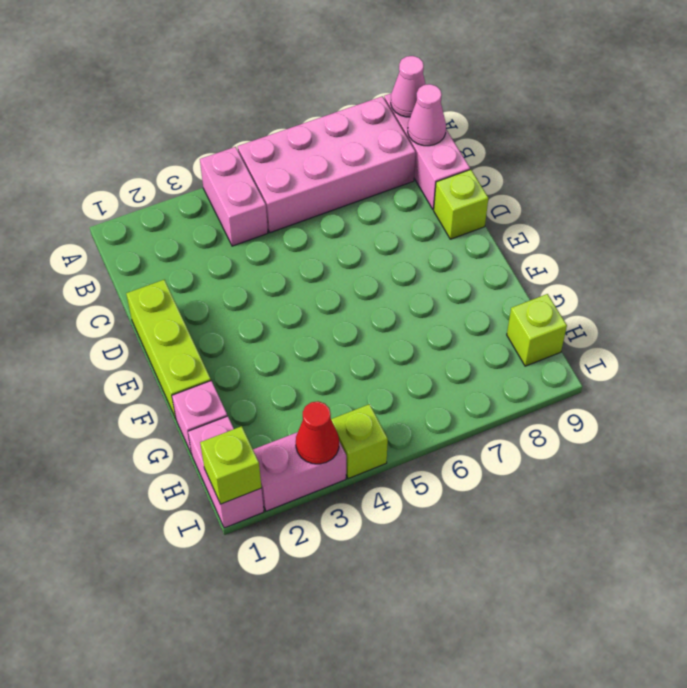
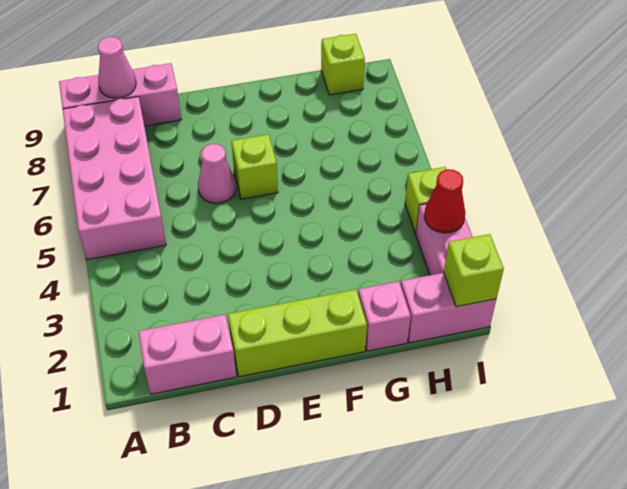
pink brick A4:B4 level 1 -> pink brick B1:C1 level 1
pink cone A9 level 2 -> pink cone D6 level 1
lime brick D9 level 1 -> lime brick E6 level 1

